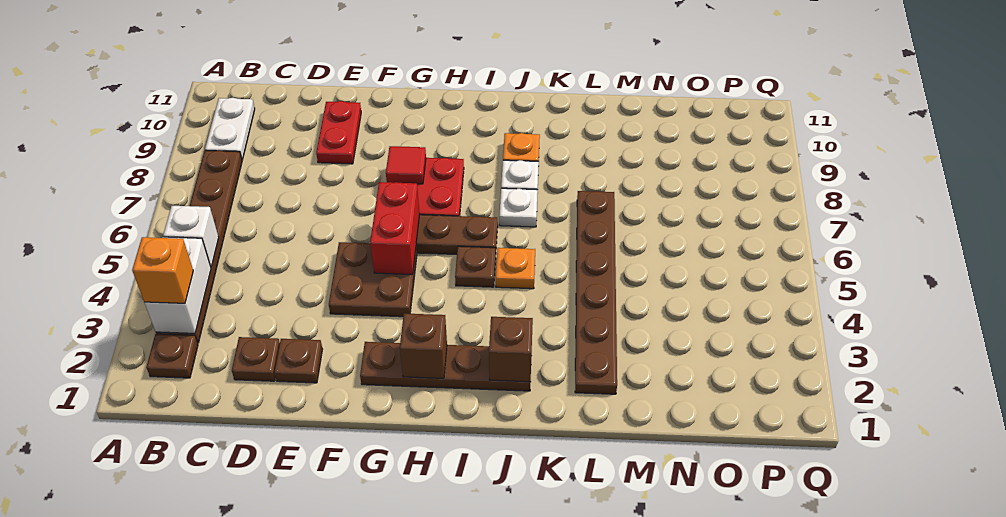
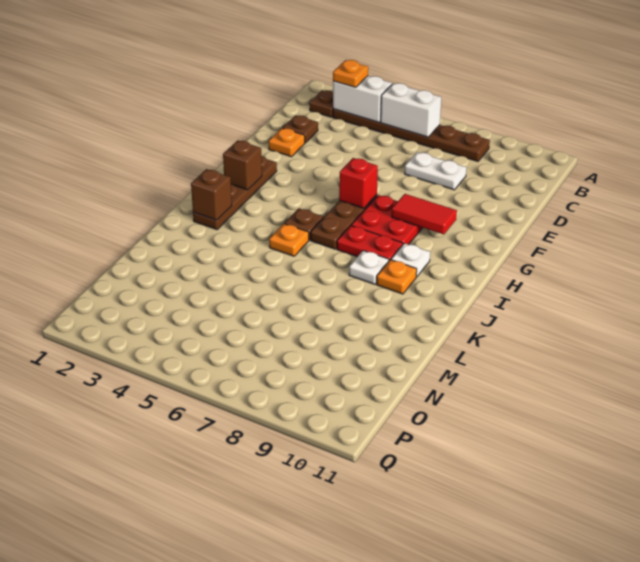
orange brick B3 level 3 -> orange plate B3 level 3
white brick B5 level 2 -> white brick B5:B6 level 2
white plate B9:B10 level 1 -> white plate D7:D8 level 1
brown plate E2 level 1 -> orange plate E2 level 1
red plate E9:E10 level 1 -> red plate I7:I8 level 1
brown plate F4:G5 level 1 -> none
red brick G5:G6 level 2 -> red brick G6 level 2
red tile G8 level 2 -> red tile G8:G9 level 2
white plate J7 level 1 -> white plate I9 level 1
brown plate L2:L7 level 1 -> none

